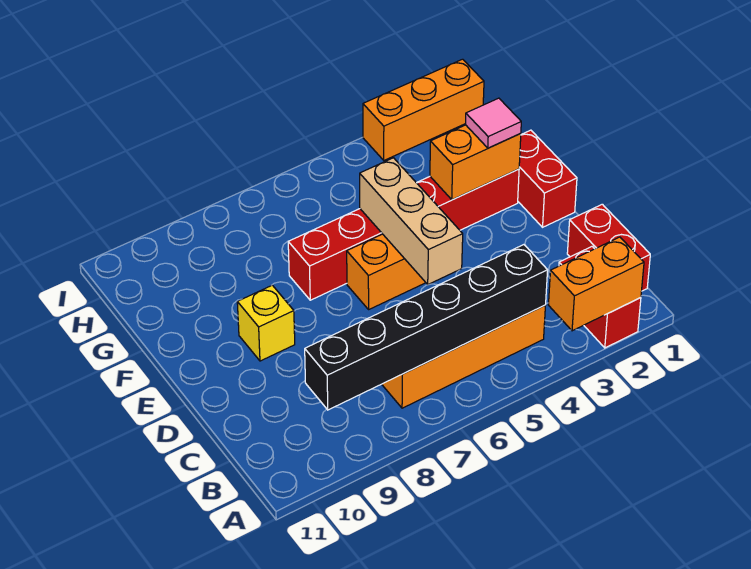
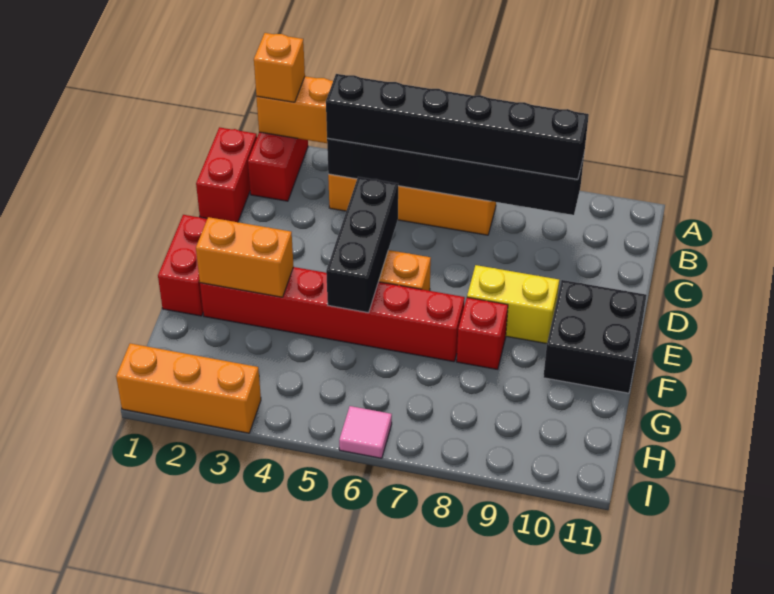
none -> orange brick A2 level 3
none -> black brick B4:B9 level 3
tan brick D5:F5 level 2 -> black brick D5:F5 level 2
yellow brick E9 level 1 -> yellow brick E8:E9 level 1
none -> black brick E10:F11 level 1
pink tile F2 level 3 -> pink tile I6 level 1
none -> red brick F8 level 1

